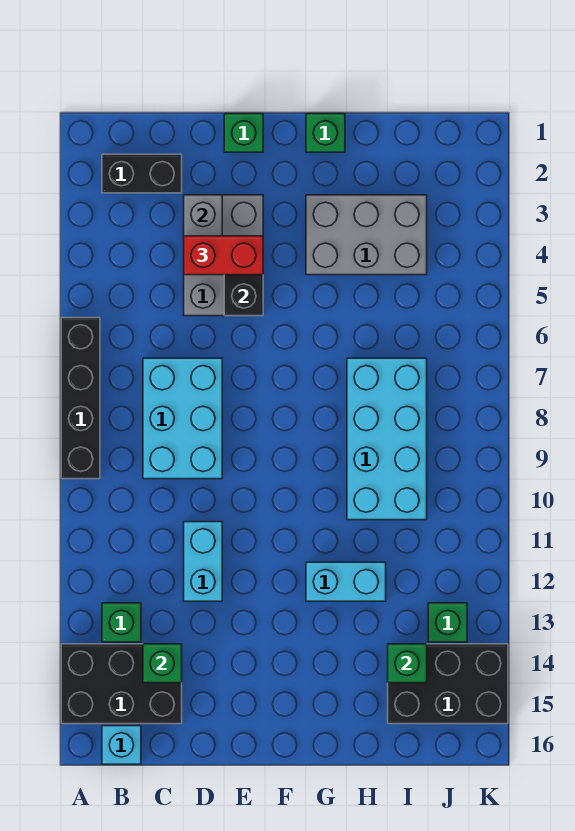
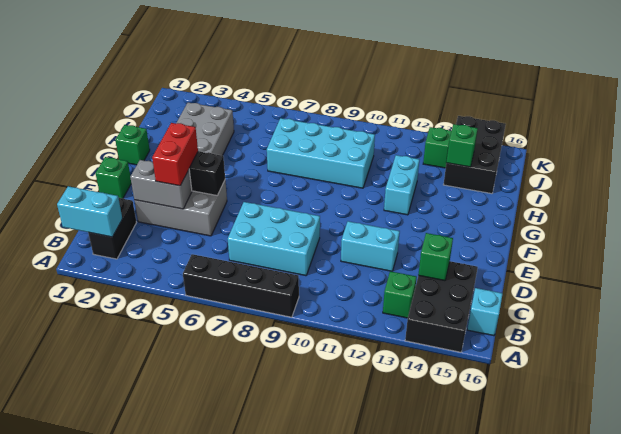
none -> cyan brick B1:B2 level 2

